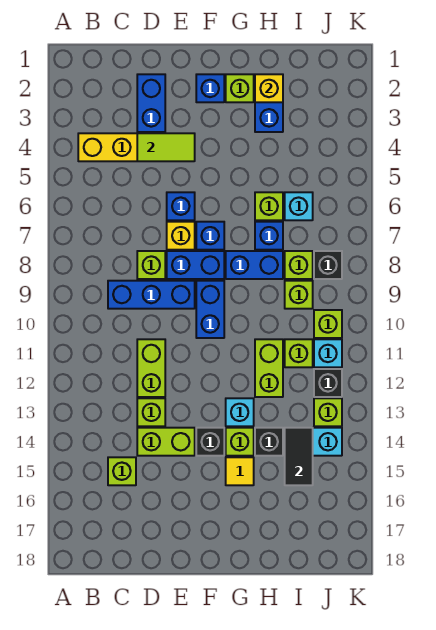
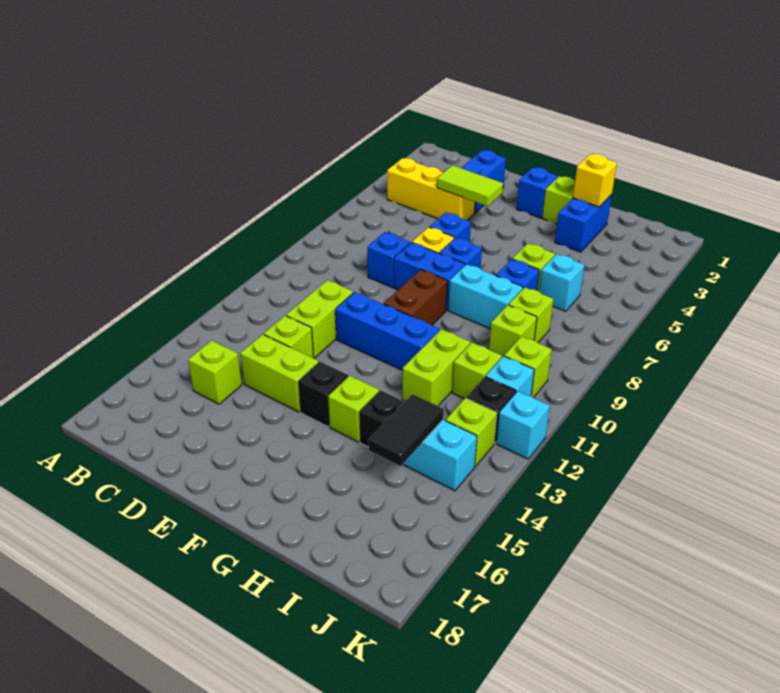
blue brick C9:E9 level 1 -> blue brick E11:G11 level 1
lime brick D8 level 1 -> blue brick D8 level 1
blue brick F9:F10 level 1 -> brown brick F9:F10 level 1
blue brick G8:H8 level 1 -> cyan brick G8:H8 level 1
cyan brick G13 level 1 -> cyan brick K12 level 1
yellow tile G15 level 1 -> none
black brick J8 level 1 -> none

